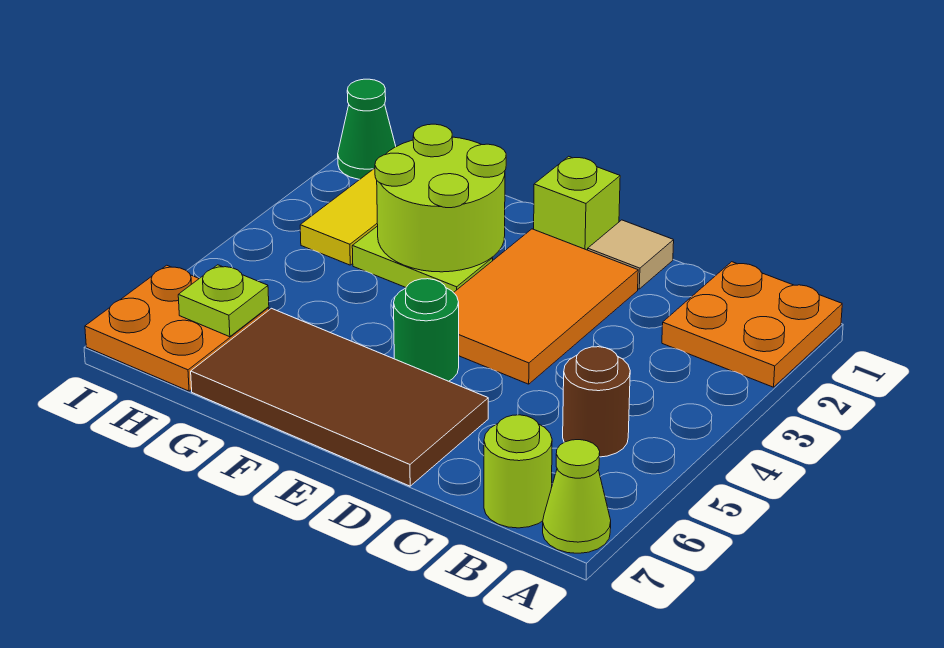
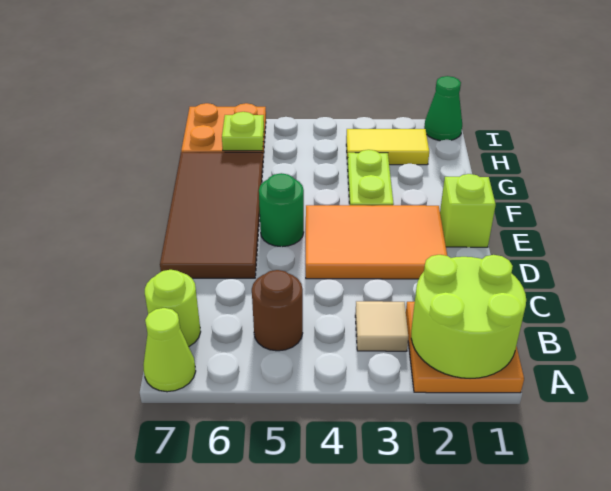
tan tile D1 level 1 -> tan tile B3 level 1
lime round brick F2:G3 level 2 -> lime round brick A1:B2 level 2

